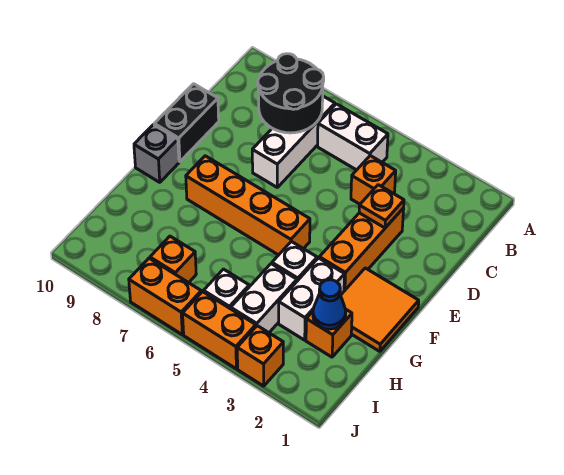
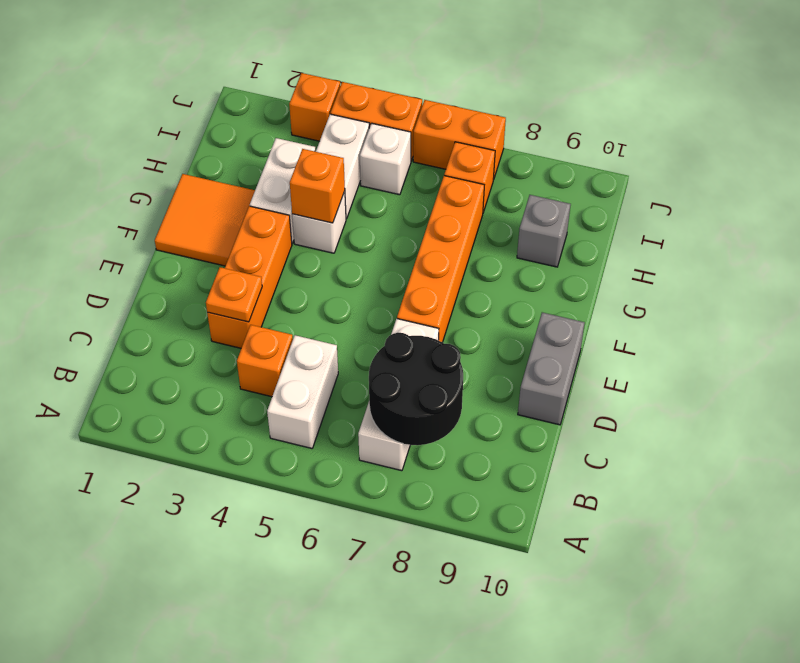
white brick B5:B6 level 1 -> white brick B5:C5 level 1
black brick D10:E10 level 1 -> grey brick D10:E10 level 1
orange brick F5:F8 level 1 -> orange brick E7:H7 level 1
grey brick F10 level 1 -> grey brick H9 level 1
orange brick H2 level 1 -> orange brick G4 level 2
blue cone H2 level 2 -> none

